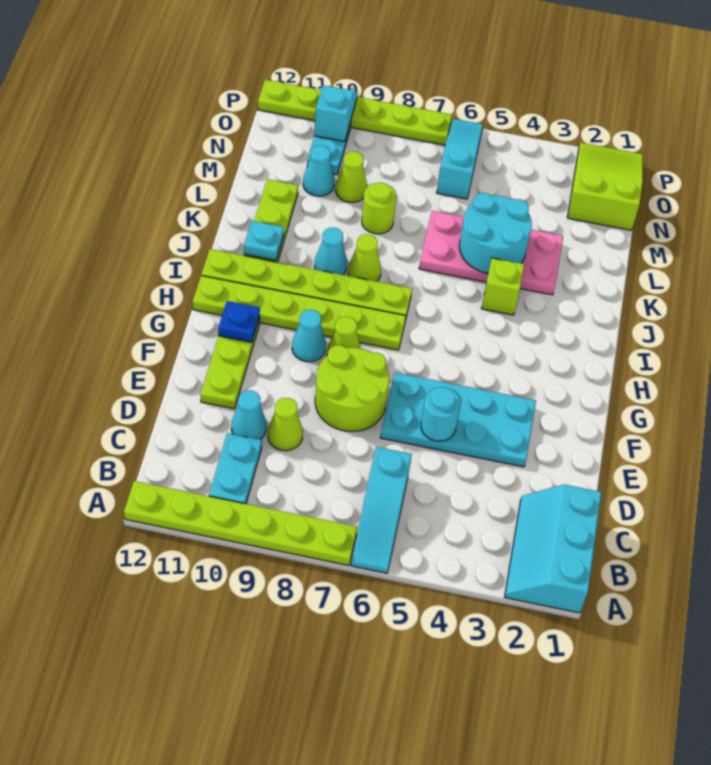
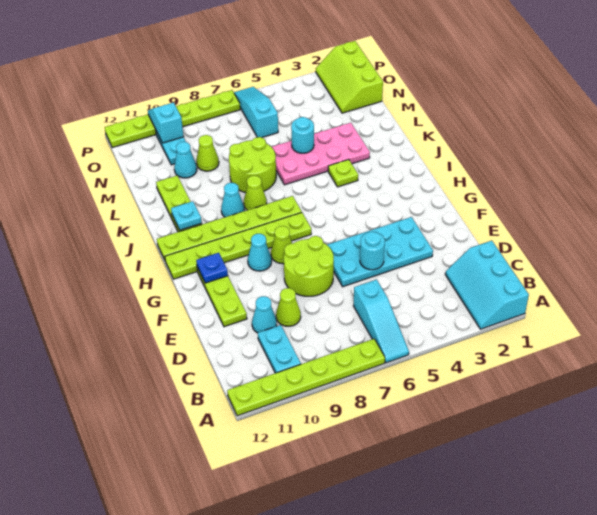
lime brick J4 level 1 -> lime plate J4 level 1
cyan round brick K4:L5 level 2 -> cyan round brick L5 level 2
lime round brick L8 level 1 -> lime round brick K7:L8 level 1
lime slope N1:P2 level 1 top N -> lime slope N1:P2 level 1 top 1

